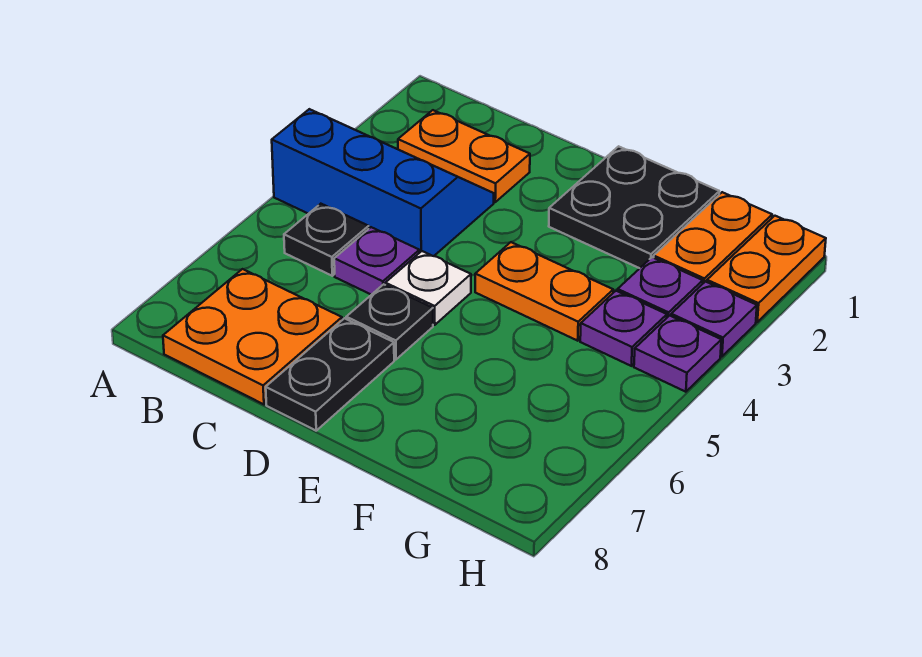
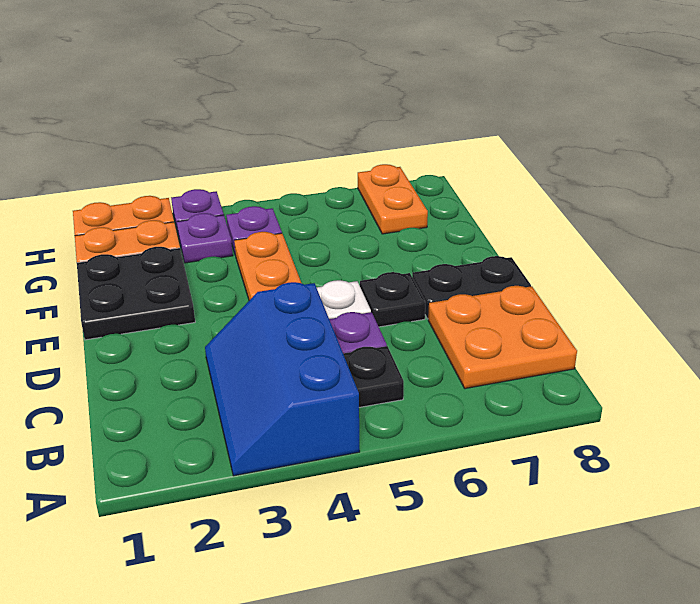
orange plate B2:C2 level 1 -> orange plate G7:H7 level 1
purple plate H4 level 1 -> none

